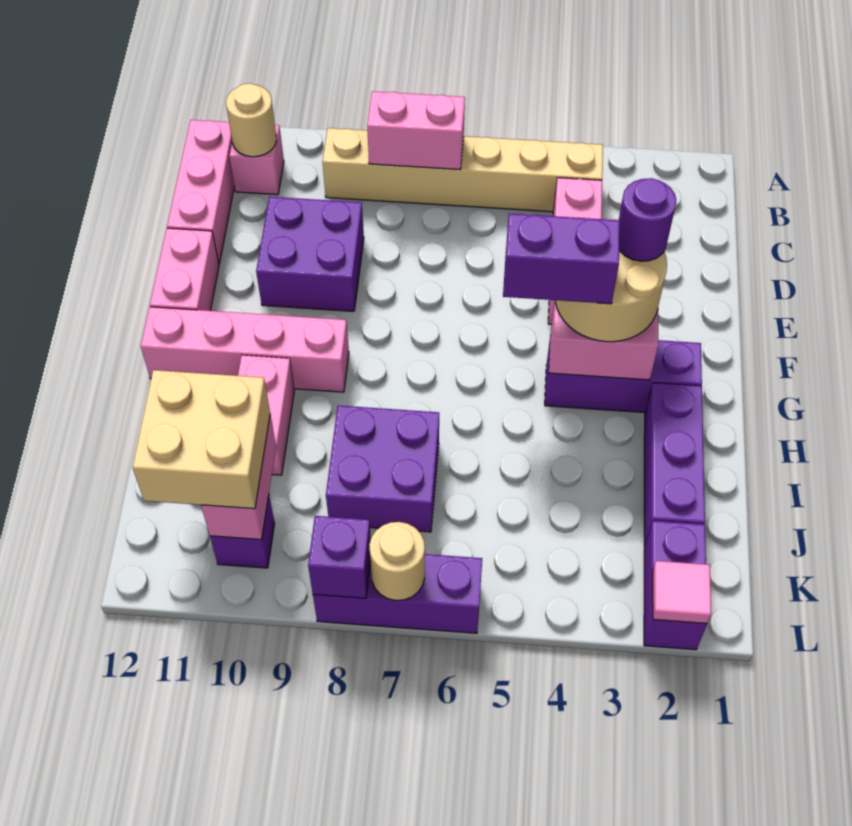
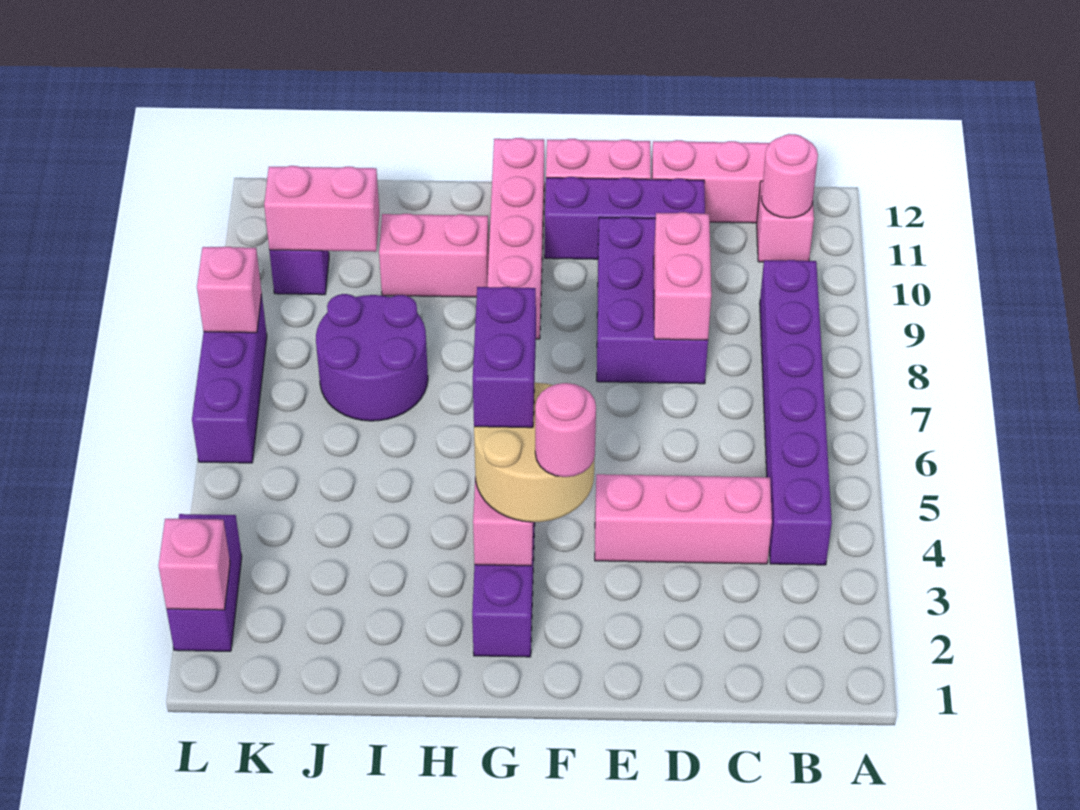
tan brick B4:B9 level 1 -> purple brick B4:B9 level 1
pink brick B7:B8 level 2 -> pink brick D8:D9 level 2
tan round brick B11 level 2 -> pink round brick B11 level 2
purple brick D9:E10 level 1 -> purple brick D8:E10 level 1
purple round brick F3 level 4 -> pink round brick F3 level 4
purple brick H2:J2 level 1 -> purple brick D11:F11 level 1
purple brick I7:J8 level 1 -> purple round brick I7:J8 level 1
tan brick J10:K11 level 3 -> none
purple brick K2:L2 level 1 -> purple brick L2:L3 level 1
pink tile L2 level 2 -> pink brick L2 level 2
tan round brick L7 level 2 -> none
purple brick L8 level 2 -> pink brick L8 level 2

